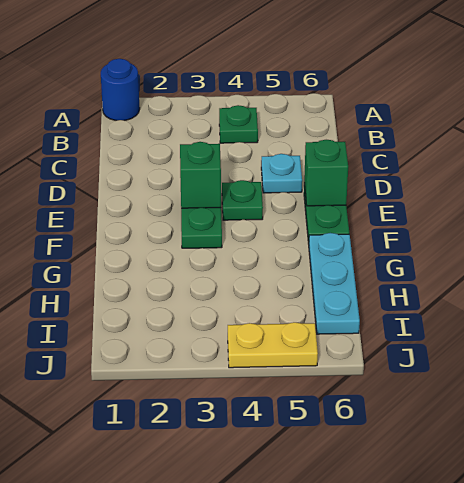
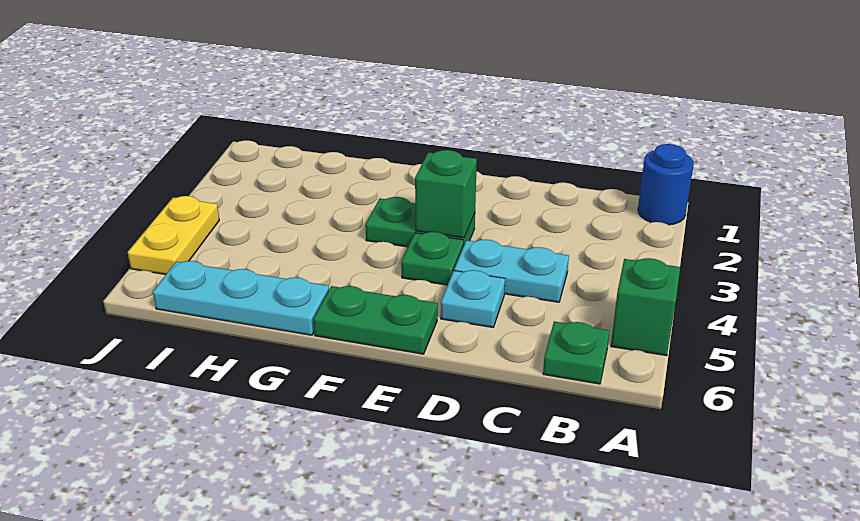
green plate B4 level 1 -> green plate B6 level 1
none -> cyan plate C4:D4 level 1
green brick E6 level 2 -> green brick A5 level 1

